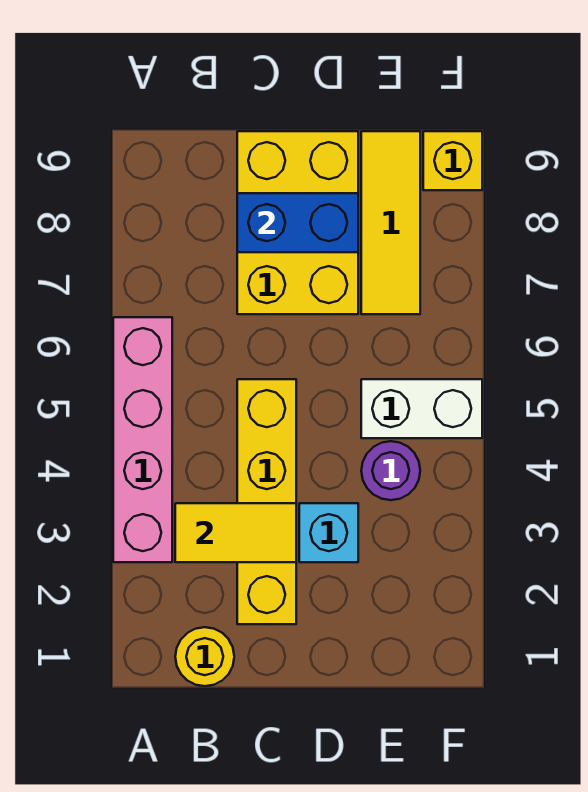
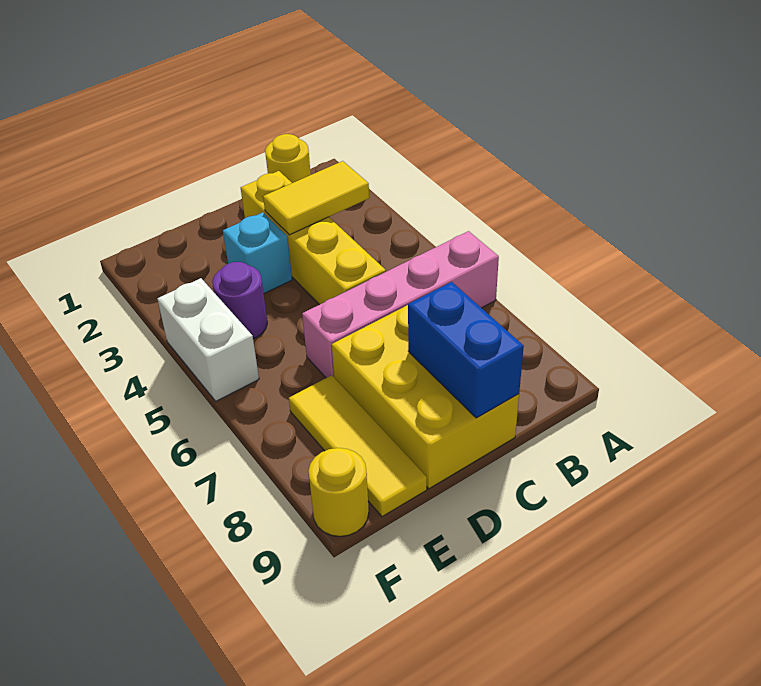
pink brick A3:A6 level 1 -> pink brick A6:D6 level 1
blue brick C8:D8 level 2 -> blue brick C8:C9 level 2
white brick E5:F5 level 1 -> white brick F4:F5 level 1
yellow brick F9 level 1 -> yellow round brick F9 level 1

